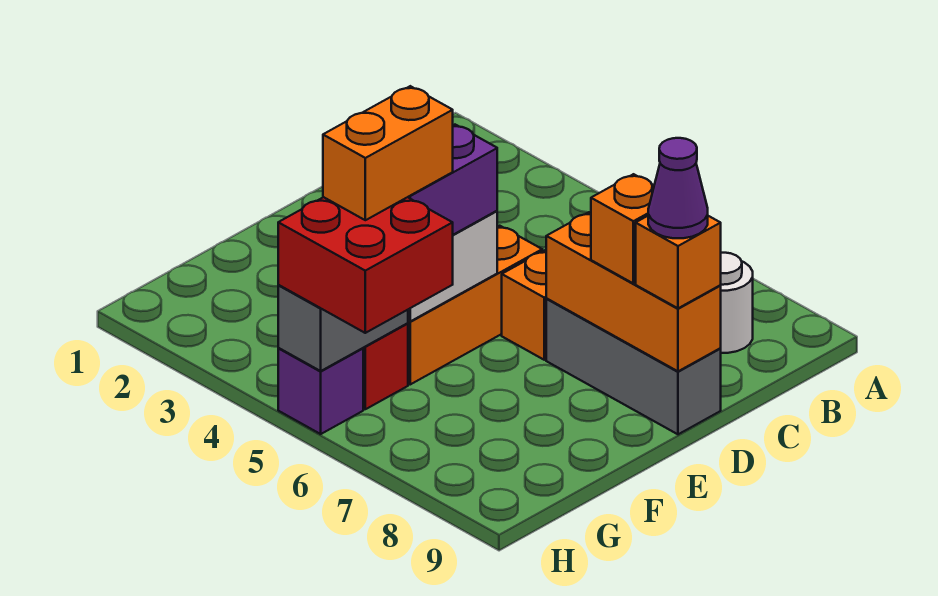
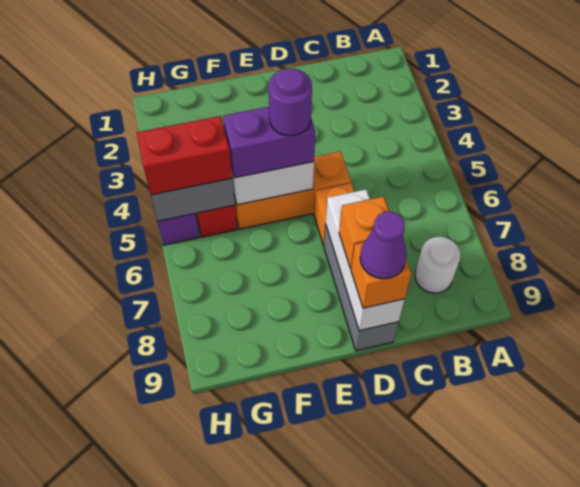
orange brick D7:D9 level 2 -> white brick D7:D9 level 2
none -> purple round brick E5 level 4
orange brick F5:G5 level 4 -> none
red brick G5:H6 level 3 -> red brick G5:H5 level 3

